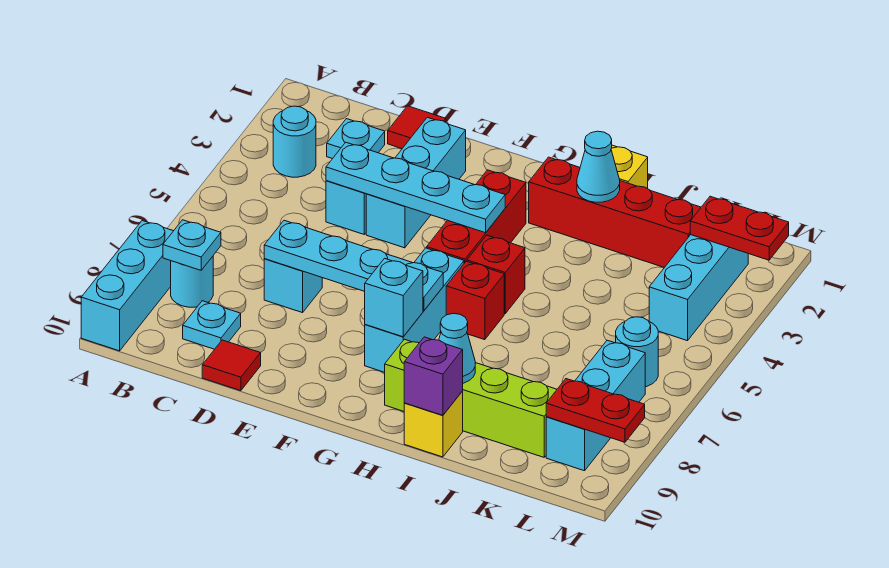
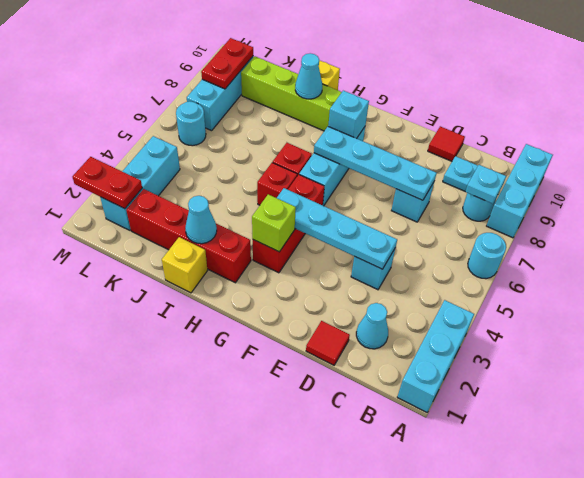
cyan round brick B3 level 1 -> cyan round brick A6 level 1
cyan plate C2 level 1 -> cyan cone C2 level 1
cyan brick E2:E4 level 1 -> cyan brick A1:A3 level 1
none -> lime brick G3 level 2
purple brick I10 level 2 -> none
red plate L9:M9 level 2 -> red plate L8:L9 level 2

